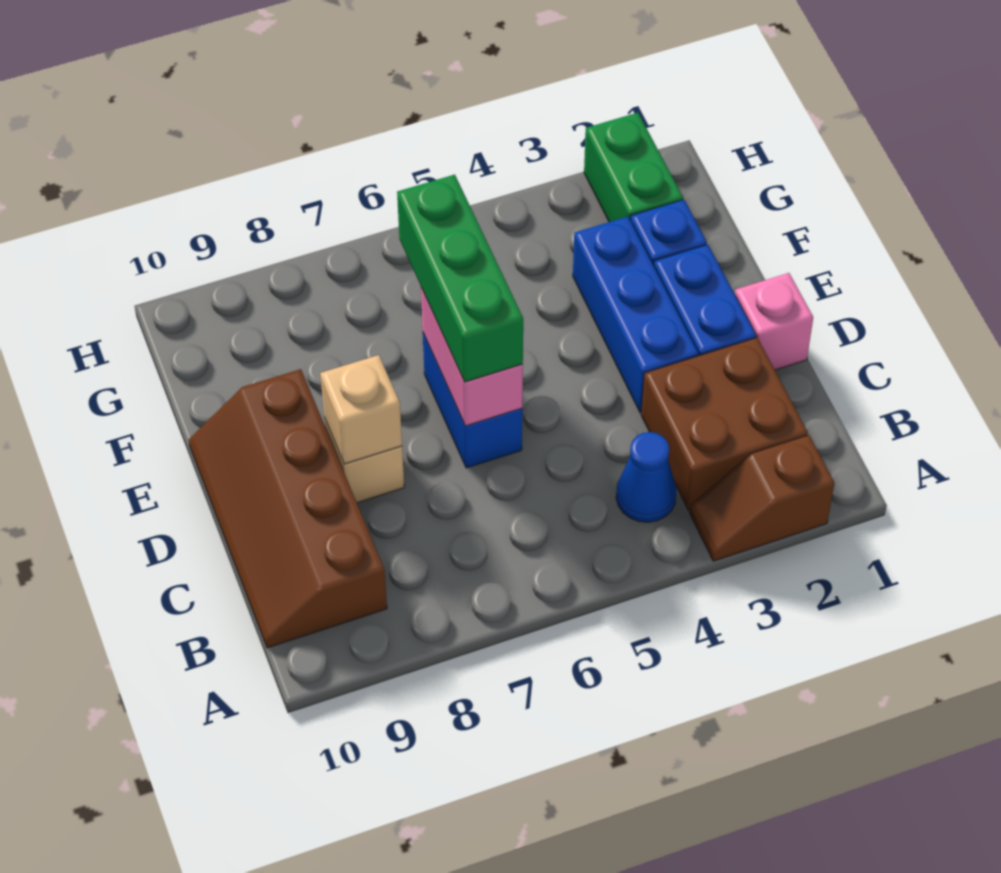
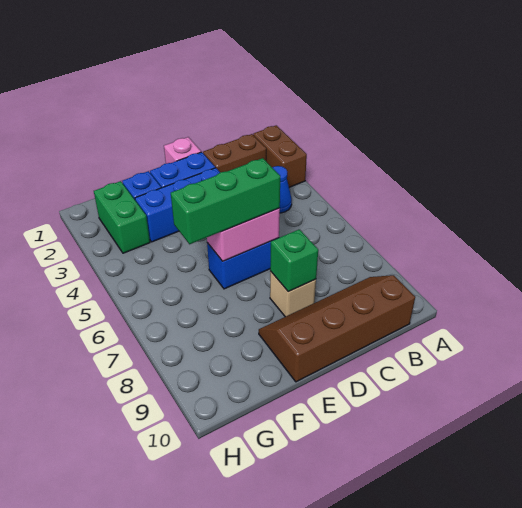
brown slope A2:A3 level 1 top 2 -> brown brick A2:A3 level 1
brown brick B2:C3 level 1 -> brown brick B2:C2 level 1
brown slope B9:E10 level 1 top 9 -> brown slope B9:E10 level 1 top 10
tan brick D8 level 2 -> green brick D8 level 2
green brick G2:H2 level 1 -> green brick G2:G3 level 1

